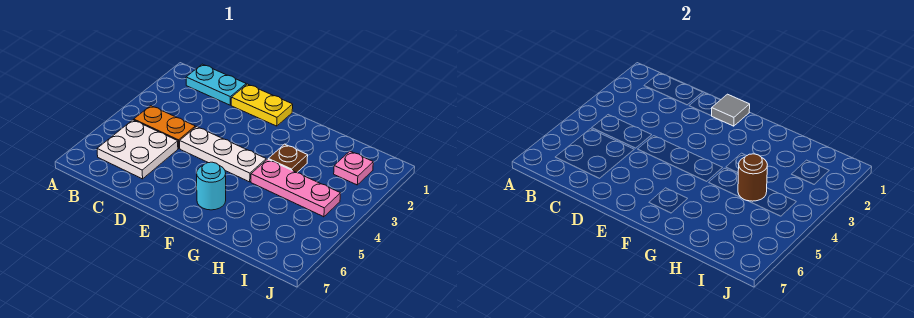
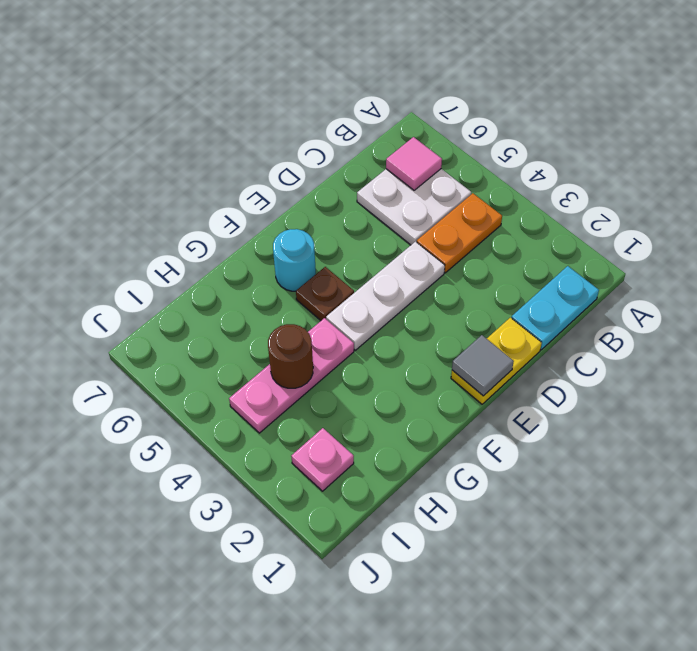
none -> pink tile B6 level 2
brown plate G3 level 1 -> brown plate F5 level 1

